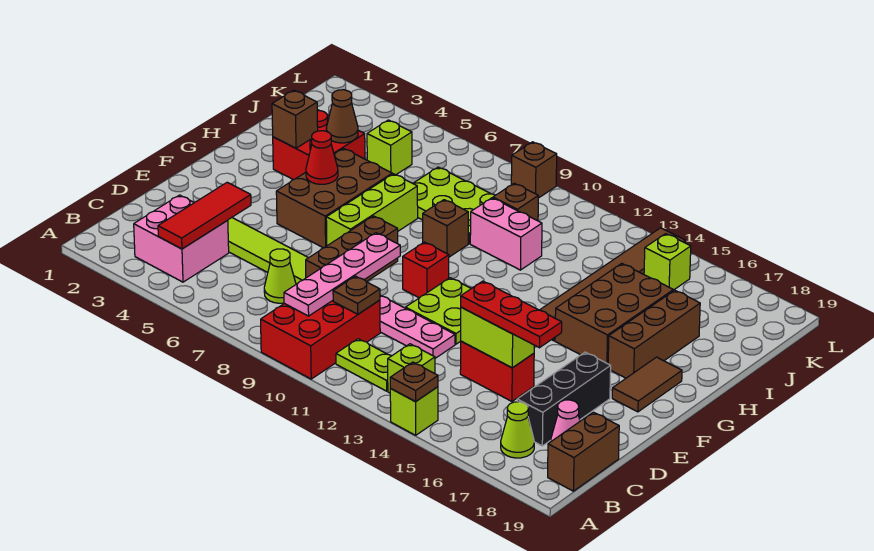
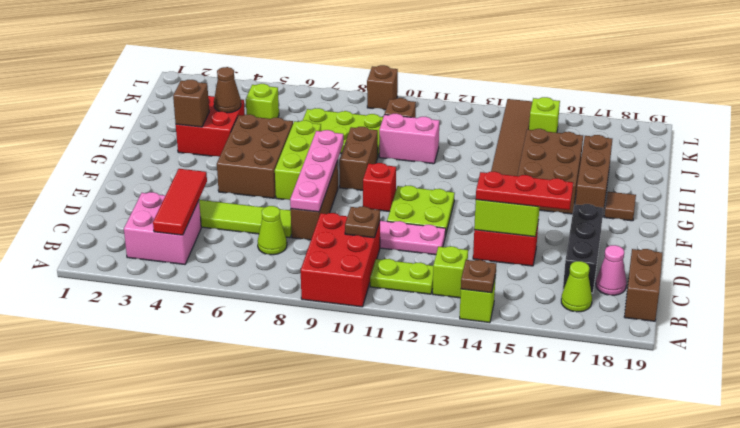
pink plate B9:E9 level 2 -> pink plate D8:G8 level 2
brown tile F18:G18 level 1 -> brown tile G18 level 1
red cone G5 level 2 -> none
brown brick H9 level 1 -> brown brick G9:H9 level 1

